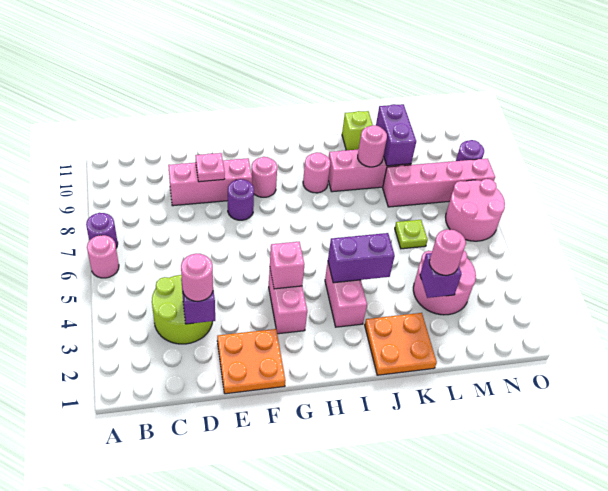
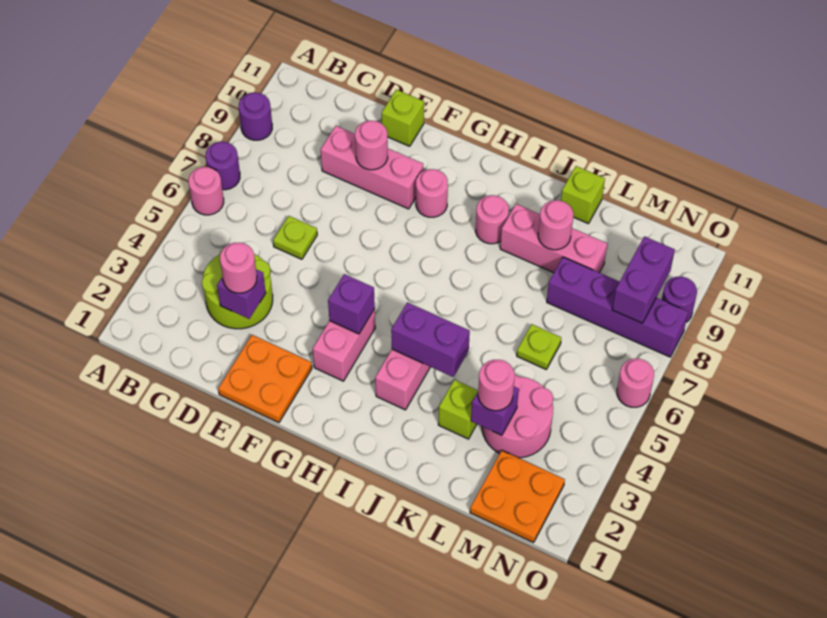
none -> lime plate D6 level 1
pink plate E9 level 2 -> pink round brick E9 level 2
none -> lime brick E11 level 1
purple round brick F8 level 1 -> purple round brick A9 level 1
pink brick G4 level 2 -> purple brick G4 level 2
orange plate J1:K2 level 1 -> orange plate M1:N2 level 1
none -> lime brick K3 level 1
pink brick L8:O8 level 1 -> purple brick L8:O8 level 1
purple brick L9:L10 level 2 -> purple brick N8:N9 level 2
pink round brick N6:O7 level 1 -> pink round brick O6 level 1

